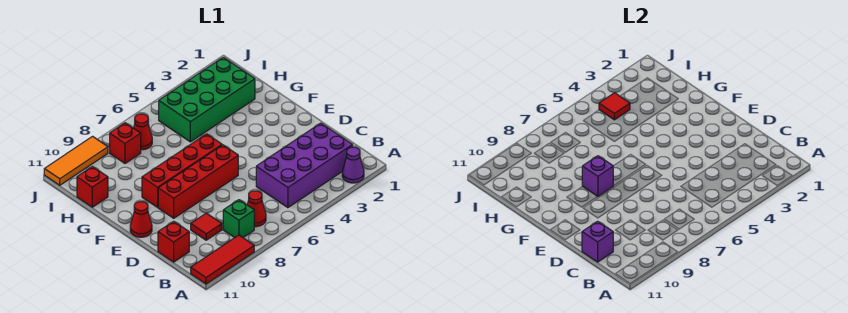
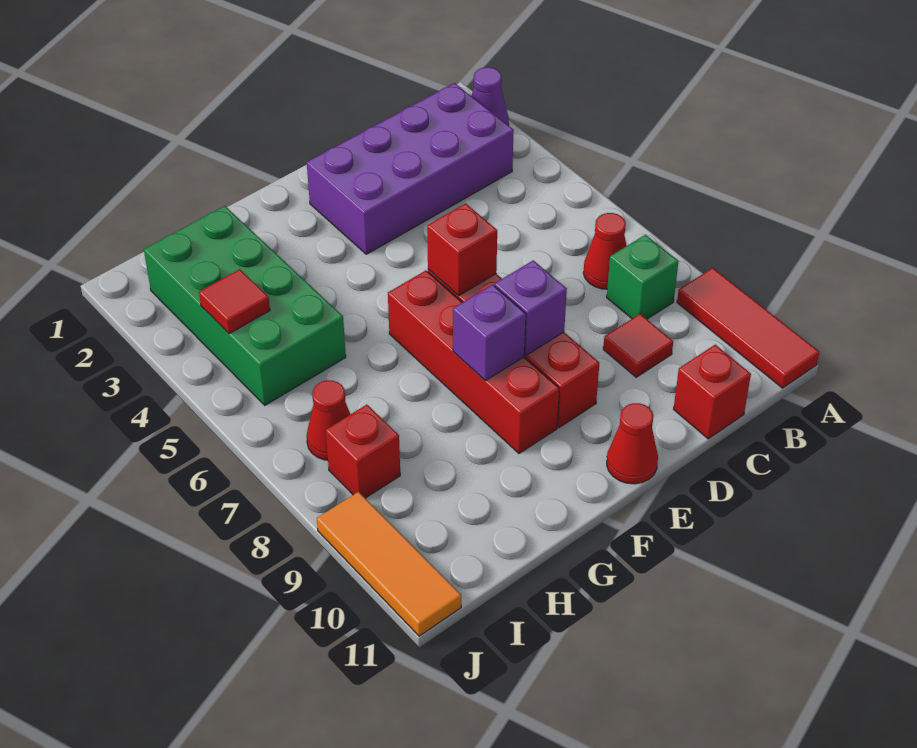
purple brick B2:C5 level 1 -> purple brick B2:E3 level 1
purple brick C11 level 2 -> purple brick E8 level 2
red brick H11 level 1 -> red brick E6 level 2

